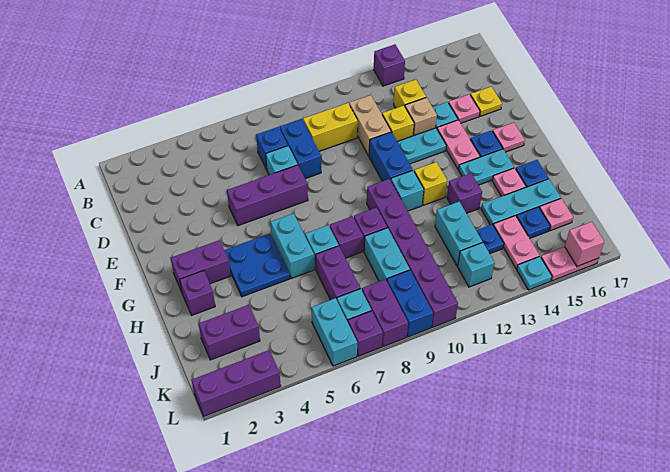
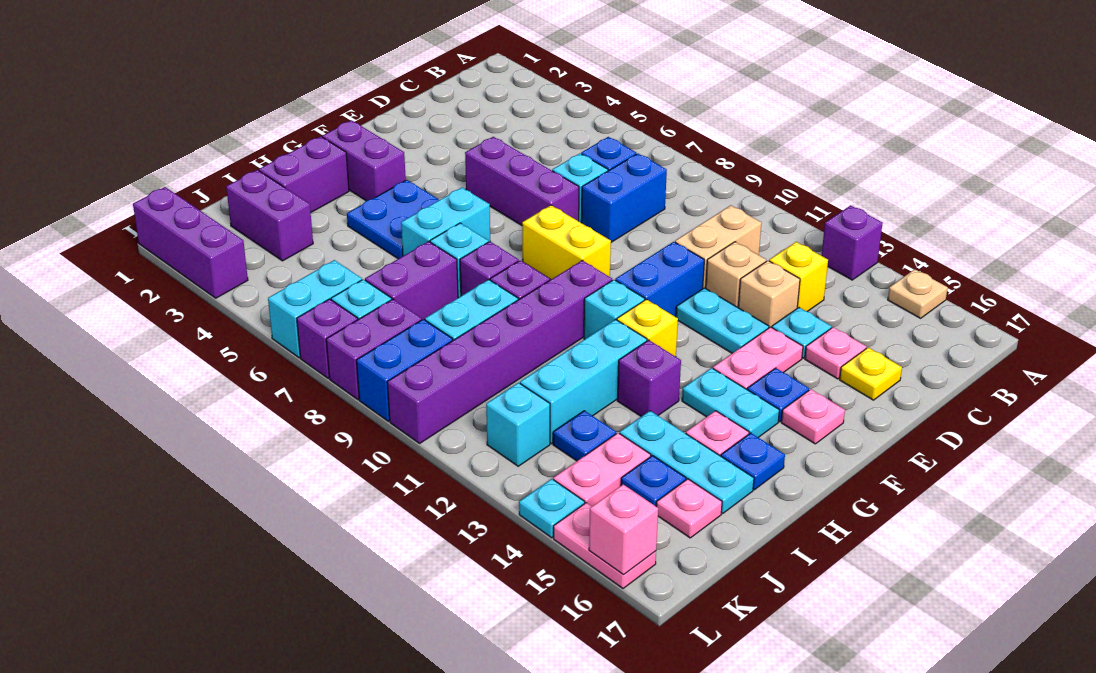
none -> tan plate A15 level 1
yellow brick C9:C10 level 1 -> yellow brick F8:F9 level 1
yellow brick D12 level 1 -> tan brick D12 level 1
purple brick H2 level 1 -> purple brick H2:I2 level 1
cyan brick I12:J12 level 1 -> cyan brick H12:J12 level 1

